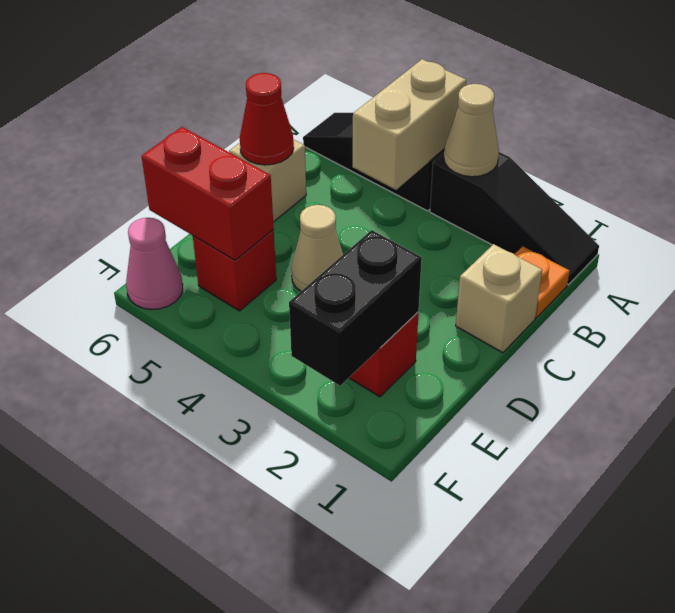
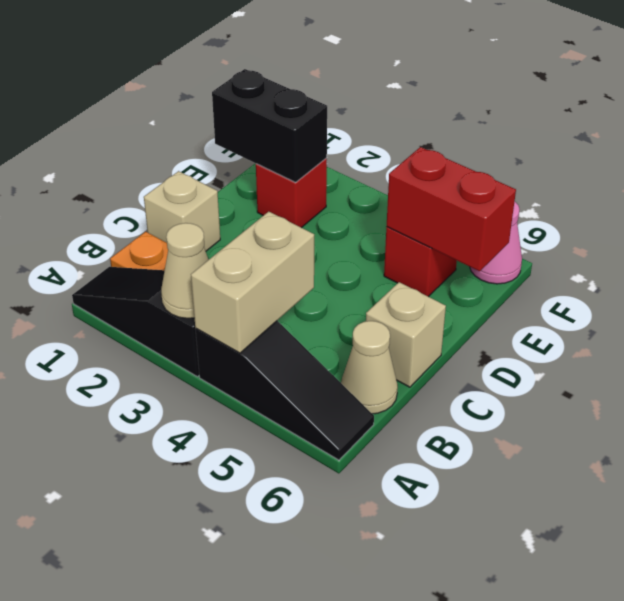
red cone C6 level 2 -> none
tan cone D4 level 1 -> tan cone B6 level 1
black brick E2:F2 level 2 -> black brick E1:E2 level 2

